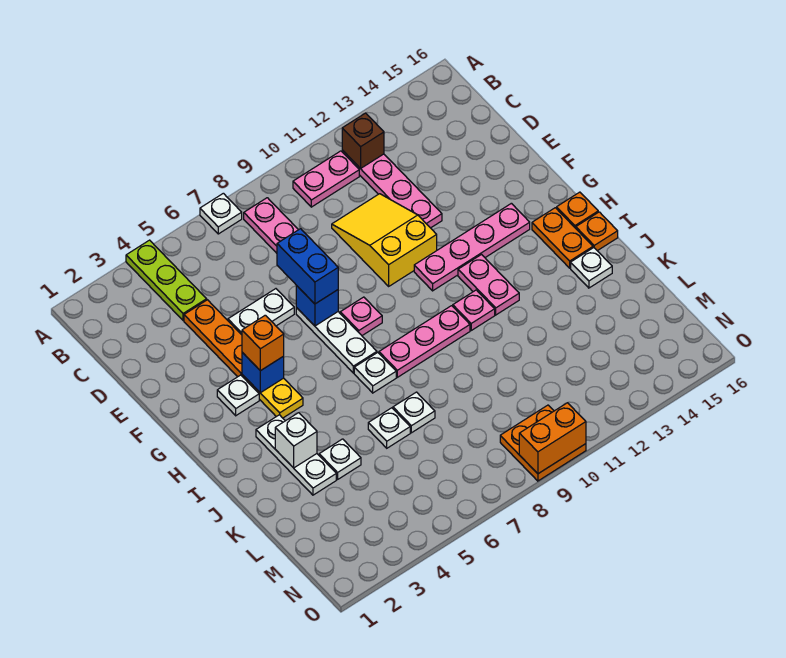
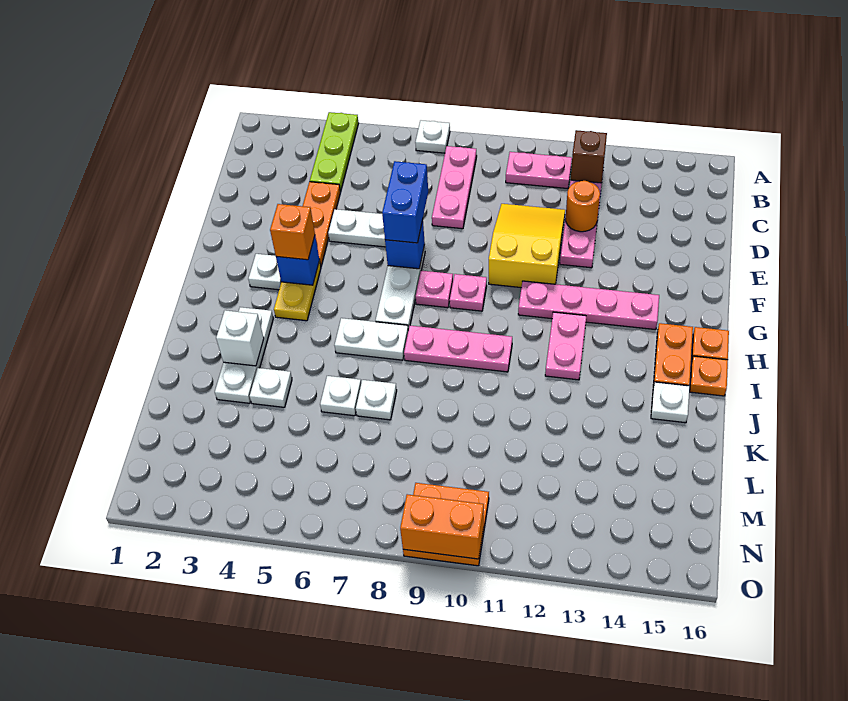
none -> orange round brick D12 level 2
white plate I7 level 1 -> white plate I6:I7 level 1
pink plate I11 level 1 -> pink plate G9 level 1

